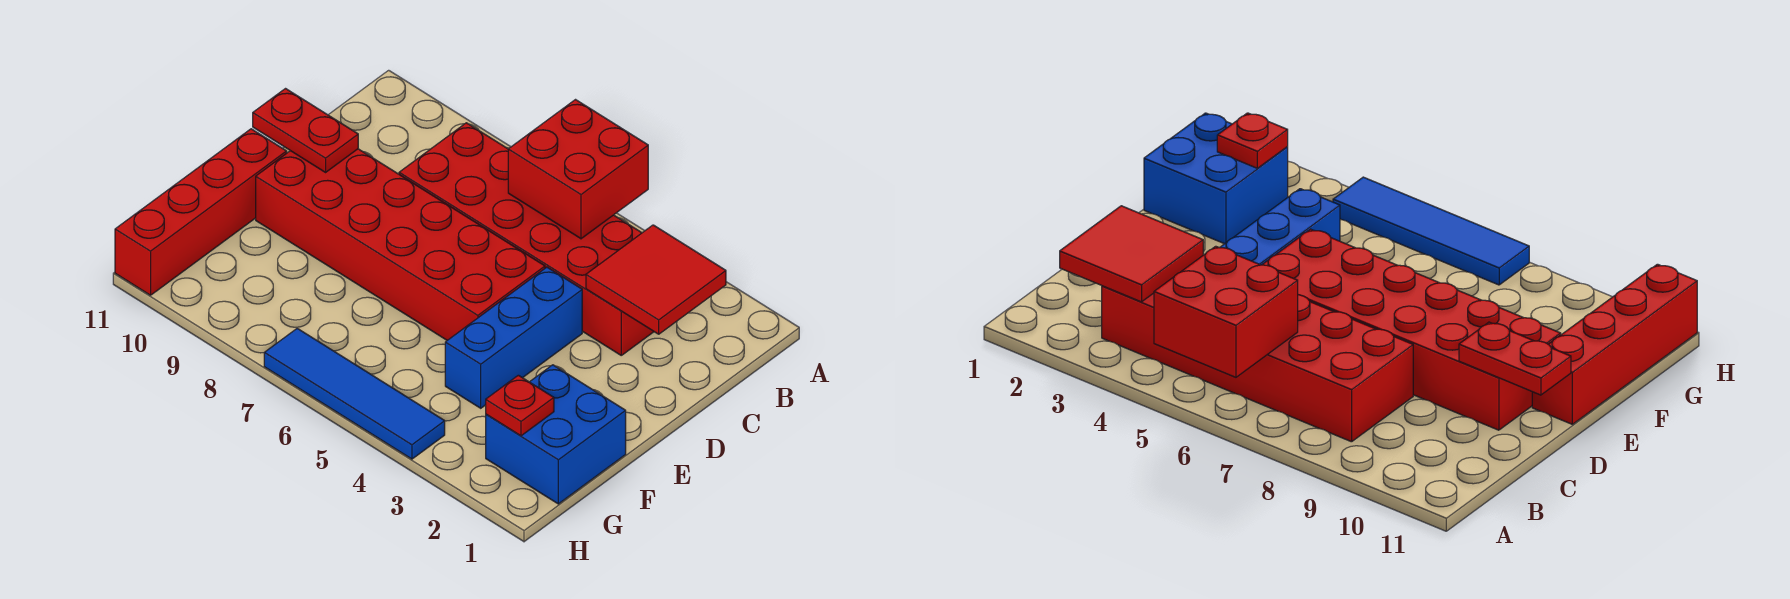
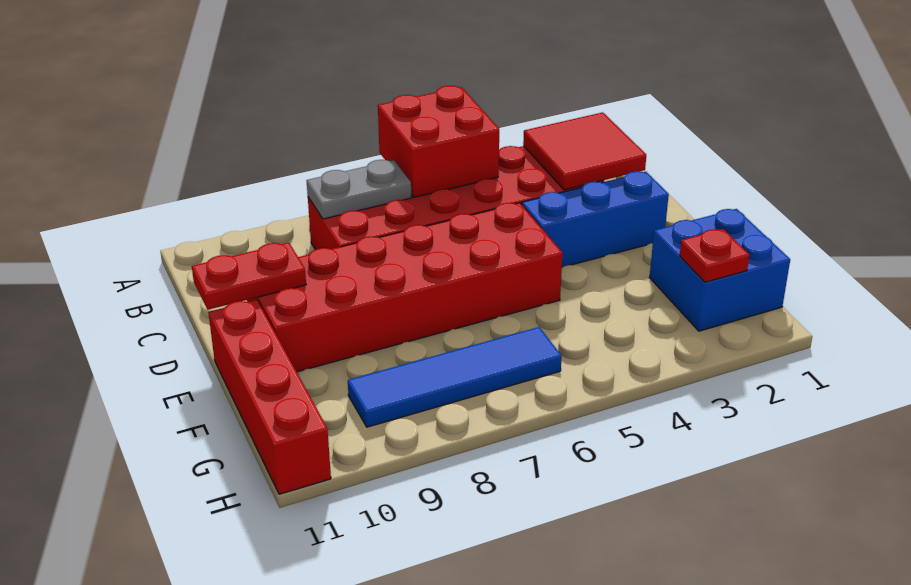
none -> grey plate B7:B8 level 2
blue brick D4:F4 level 1 -> blue brick D2:D4 level 1
blue tile H4:H7 level 1 -> blue tile G6:G9 level 1

